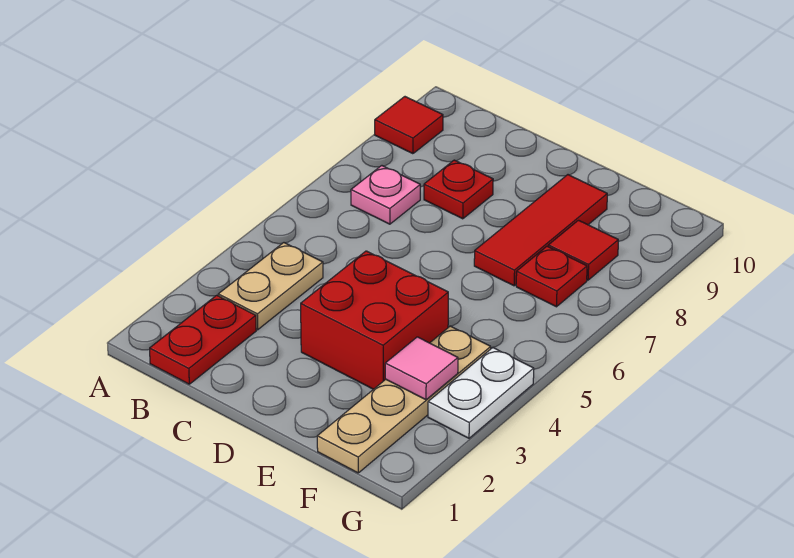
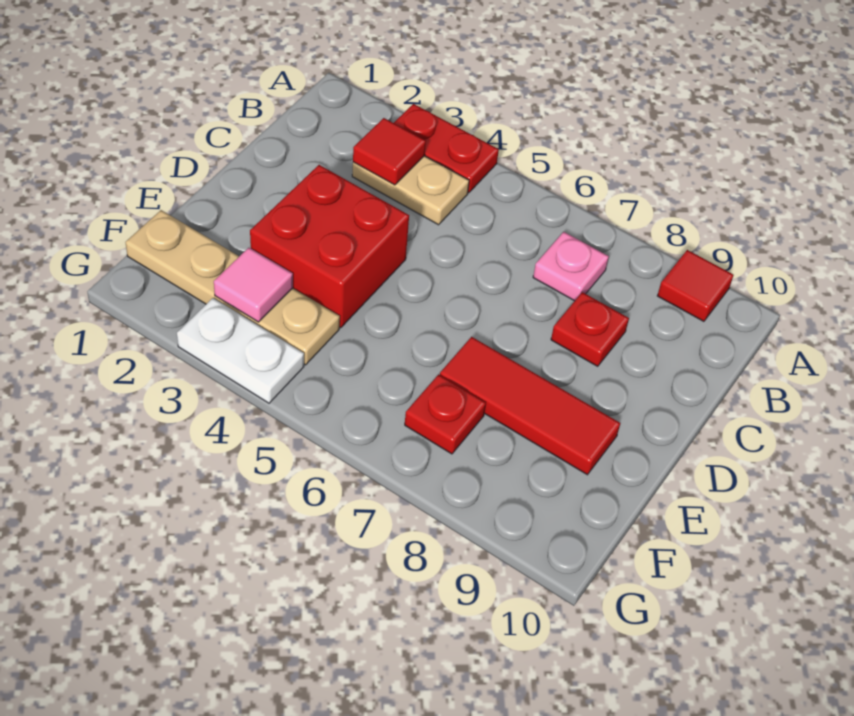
red plate B1:B2 level 1 -> red plate A3:A4 level 1
red tile F8 level 1 -> red tile B3 level 2

